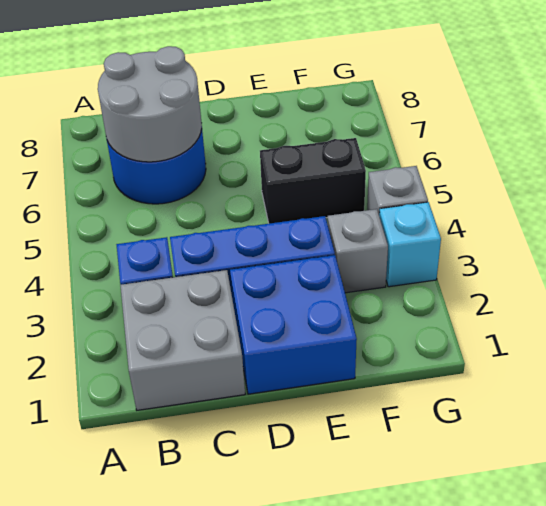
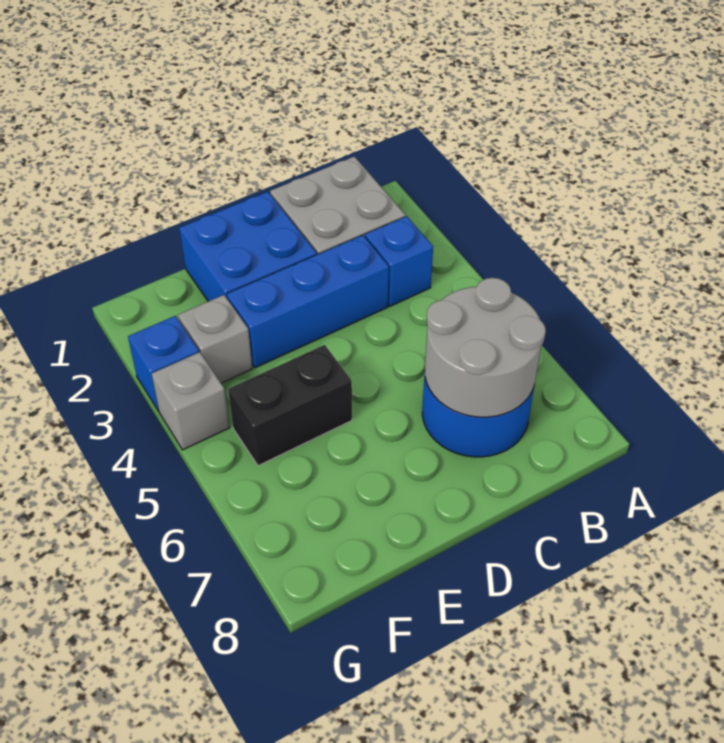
cyan brick G3 level 1 -> blue brick G3 level 1

